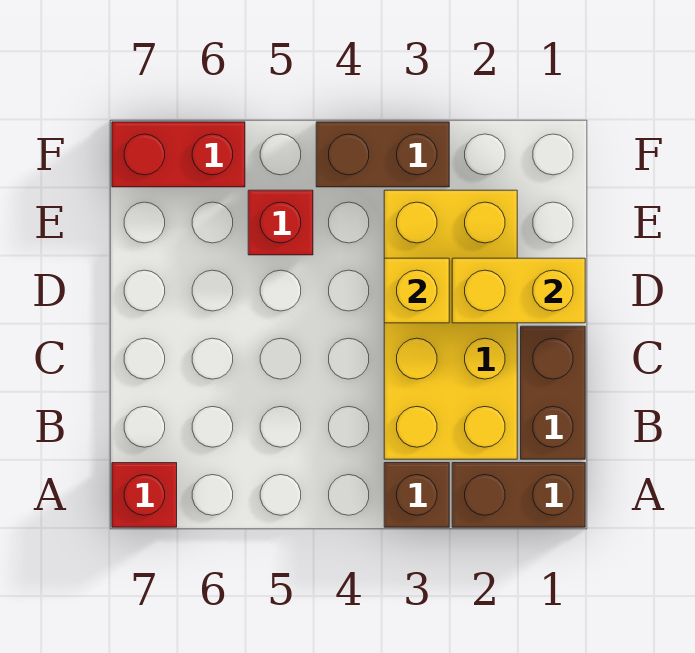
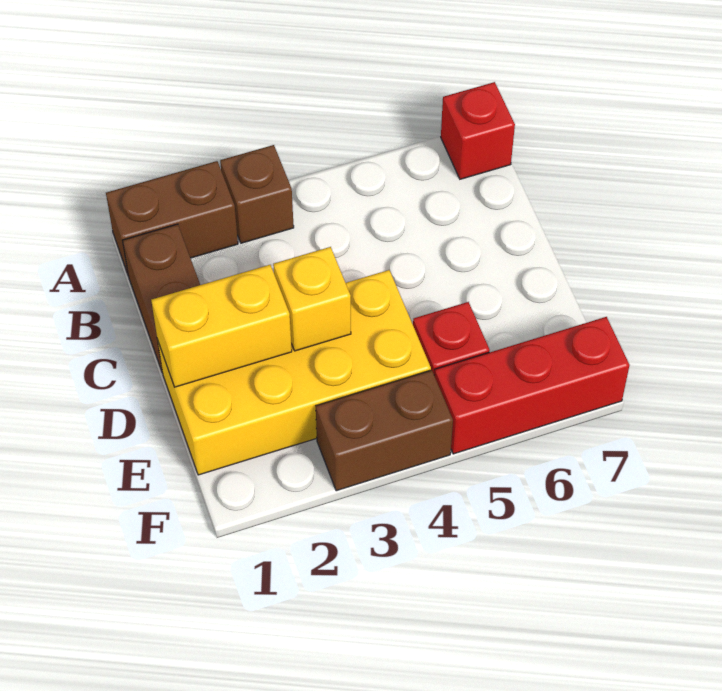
yellow brick B2:E3 level 1 -> yellow brick D1:E4 level 1
red brick F6:F7 level 1 -> red brick F5:F7 level 1

